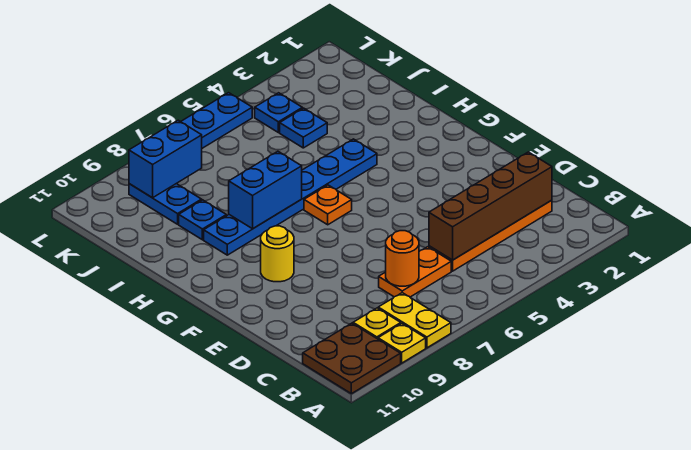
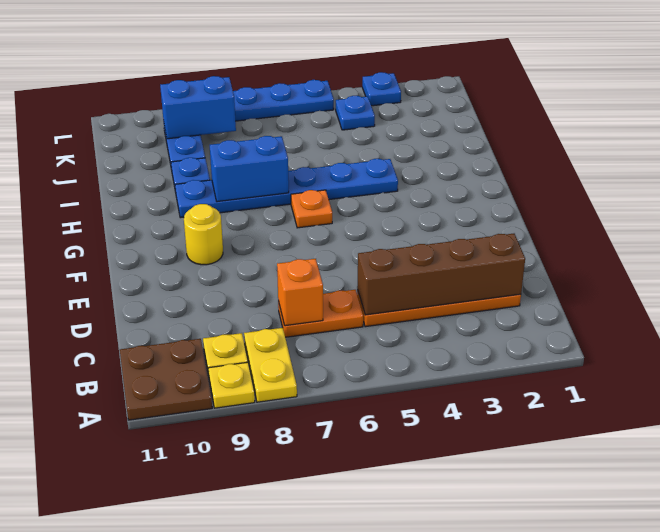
orange round brick C7 level 2 -> orange brick C7 level 2
blue plate J4 level 1 -> blue plate L3 level 1

